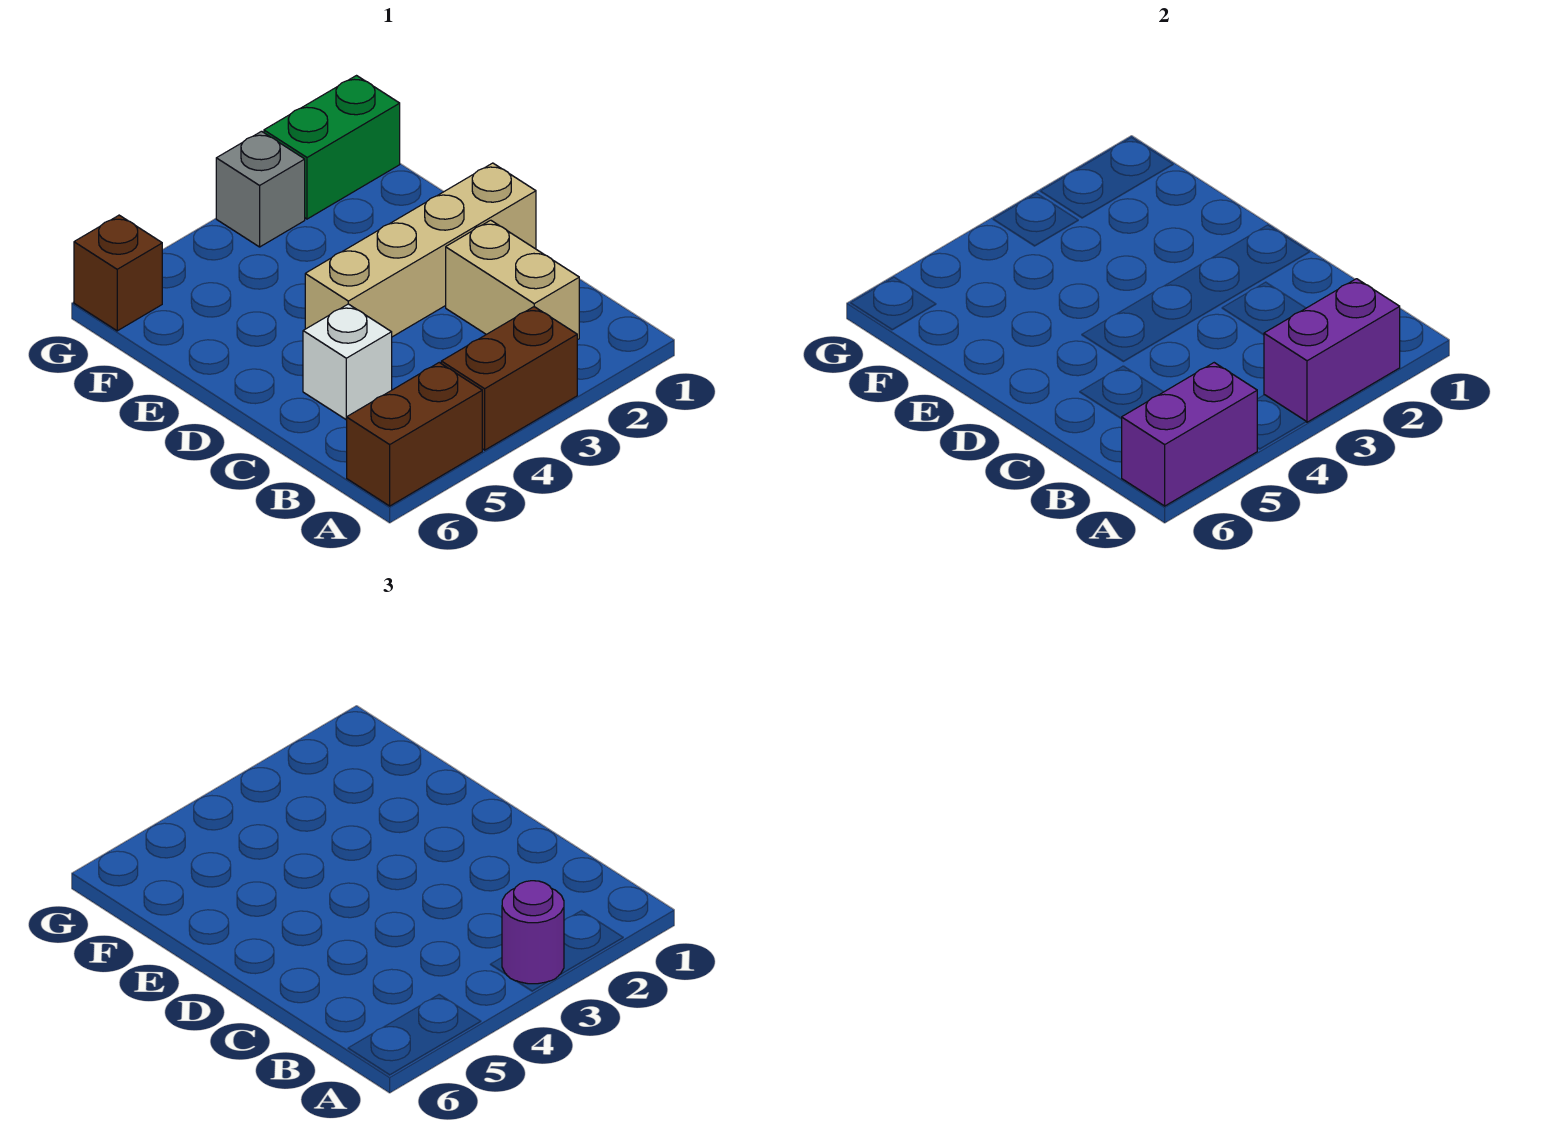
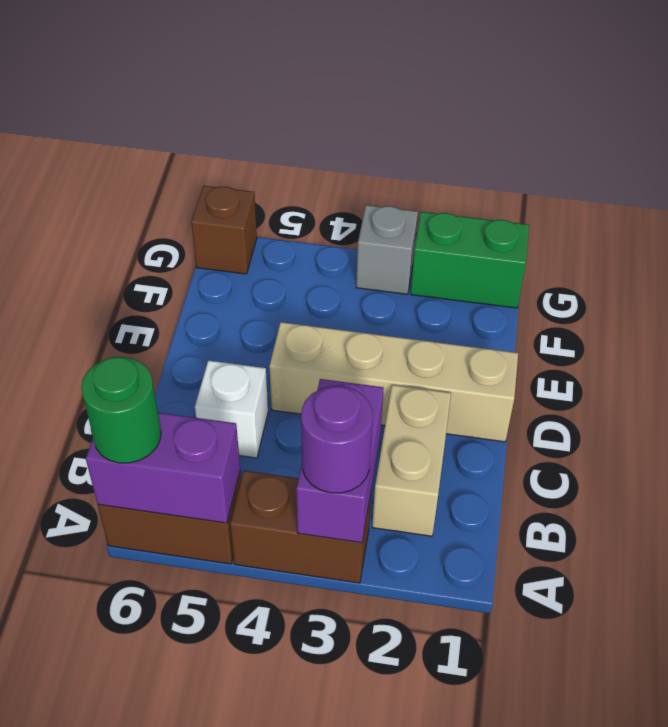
purple brick A2:A3 level 2 -> purple brick A3:B3 level 2
none -> green round brick A6 level 3

